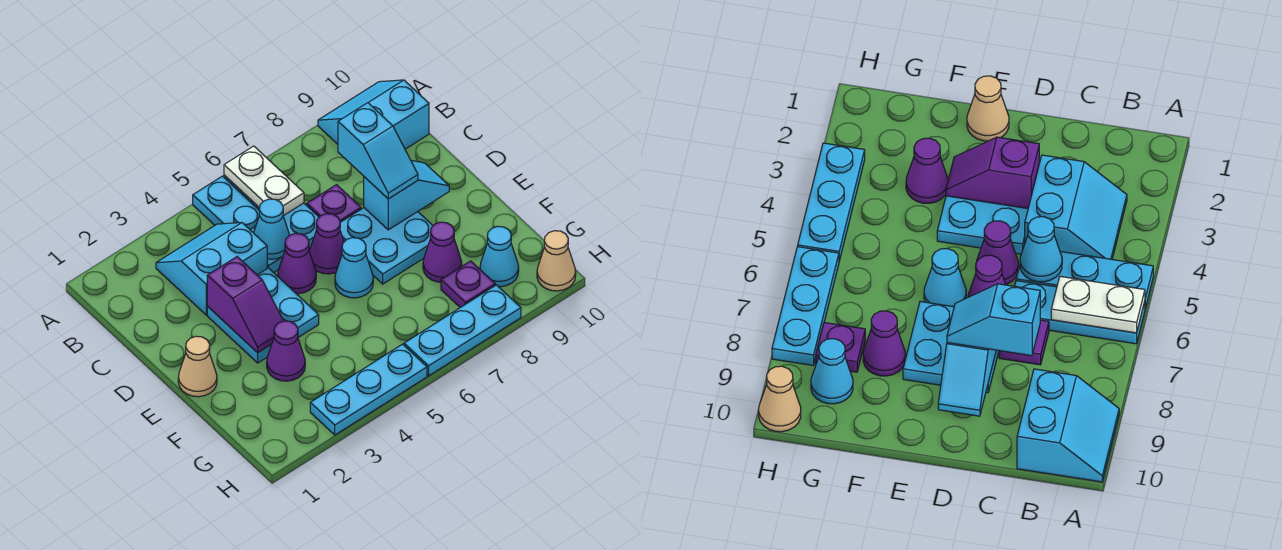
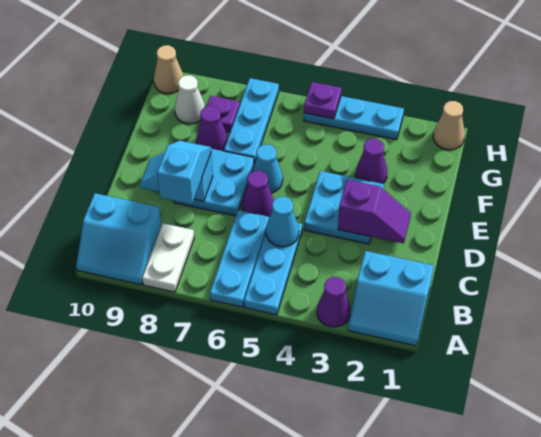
white plate A6:B6 level 2 -> white plate A8:B8 level 1
cyan slope B3:C4 level 1 top C -> cyan slope A1:B2 level 1 top B
purple plate C7 level 1 -> purple plate H5 level 2
purple slope D3:E3 level 2 top D -> purple slope D2:D3 level 2 top 3
purple cone D5 level 1 -> purple cone A3 level 1
tan cone E1 level 1 -> tan cone H1 level 1
cyan cone G9 level 1 -> white cone G9 level 1
cyan plate H6:H8 level 1 -> cyan plate F7:H7 level 1

